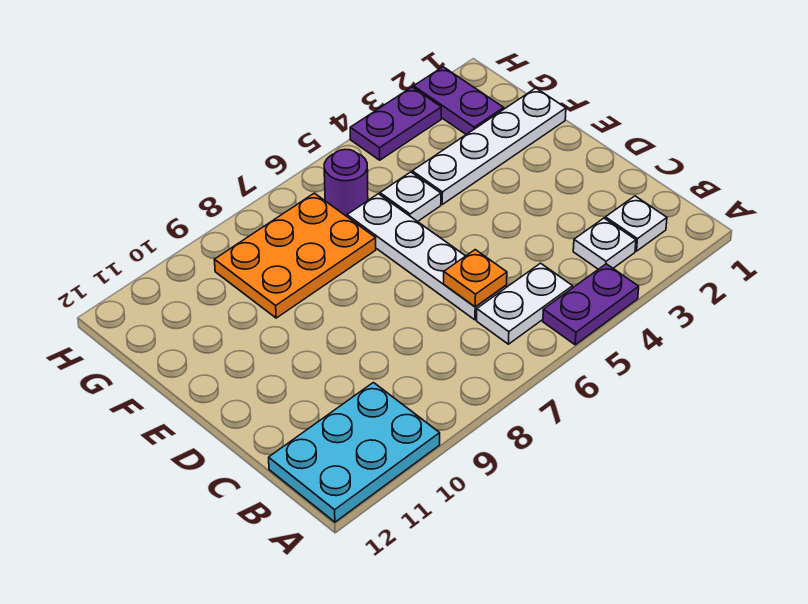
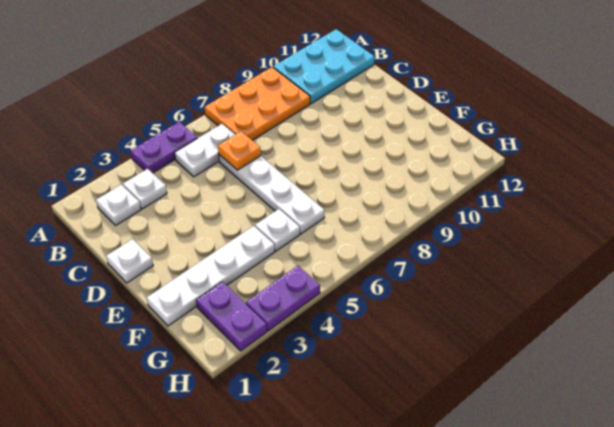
none -> white plate D1 level 1
orange plate F7:G9 level 1 -> orange plate A7:B9 level 1
purple round brick G6 level 1 -> none

